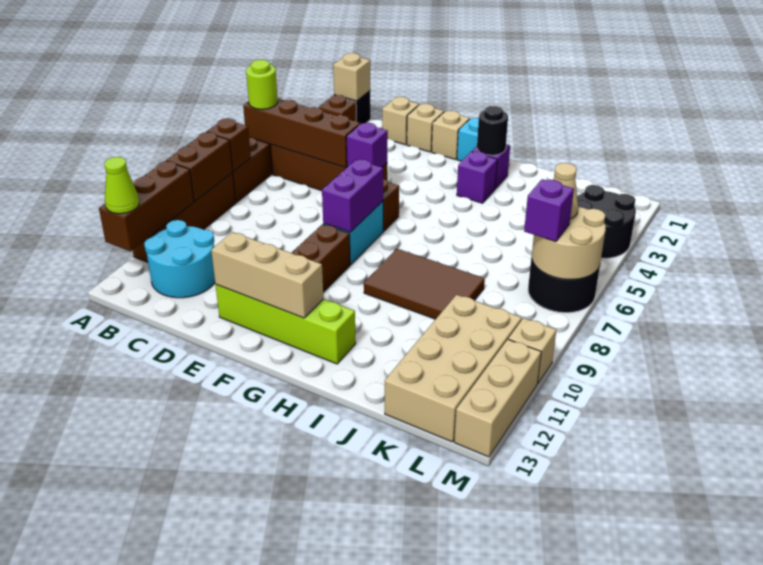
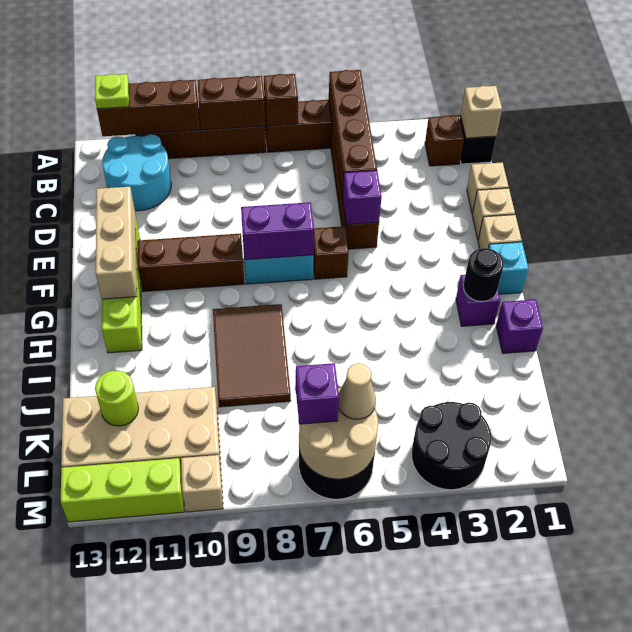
lime round brick A5 level 3 -> lime round brick K12 level 2
lime cone A12 level 3 -> lime plate A12 level 3
purple brick H3 level 1 -> purple brick I1 level 1
tan brick M11:M13 level 1 -> lime brick M11:M13 level 1

